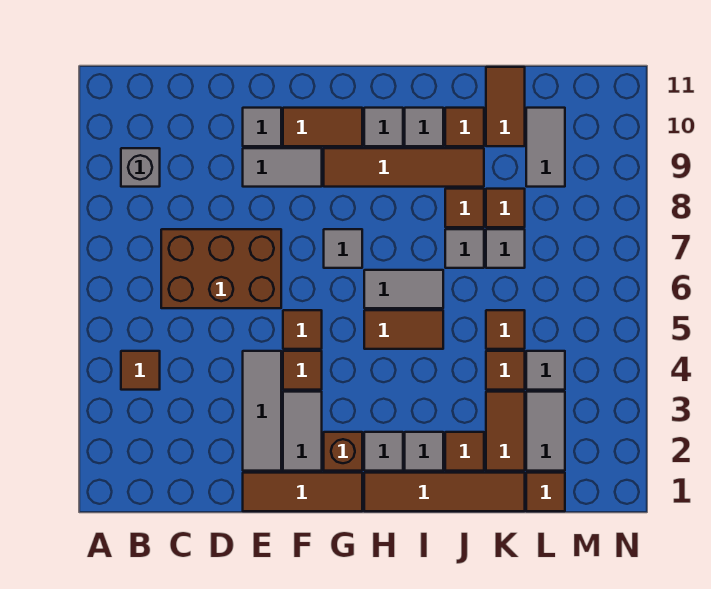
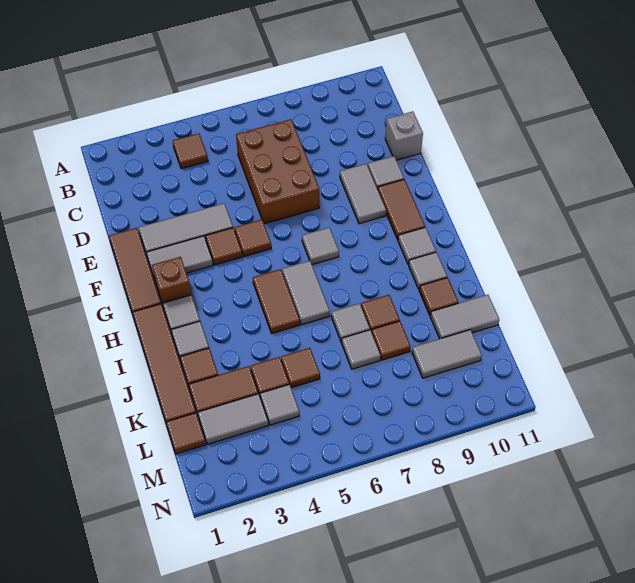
grey brick B9 level 1 -> grey brick D11 level 1
brown tile G9:J9 level 1 -> none
brown tile K10:K11 level 1 -> grey tile K10:K11 level 1

